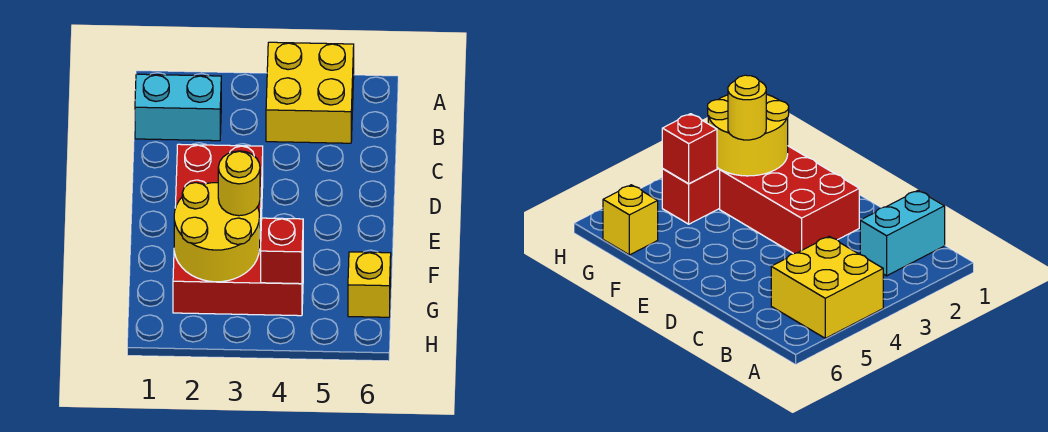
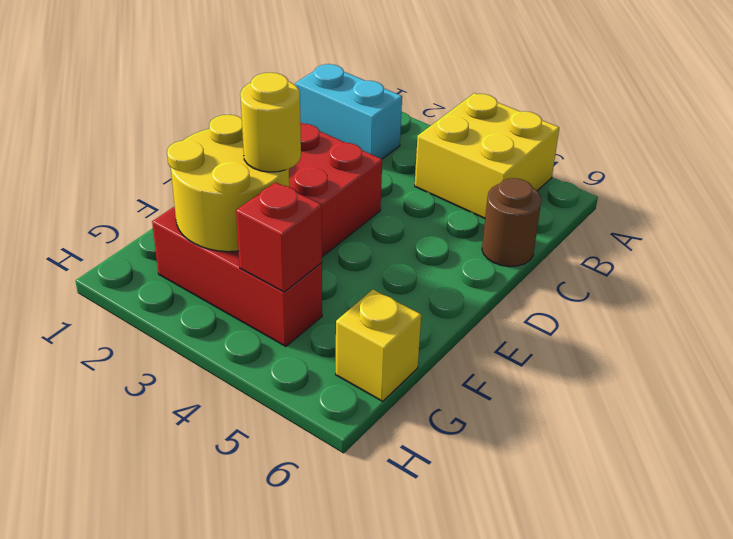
none -> brown round brick C6 level 1

